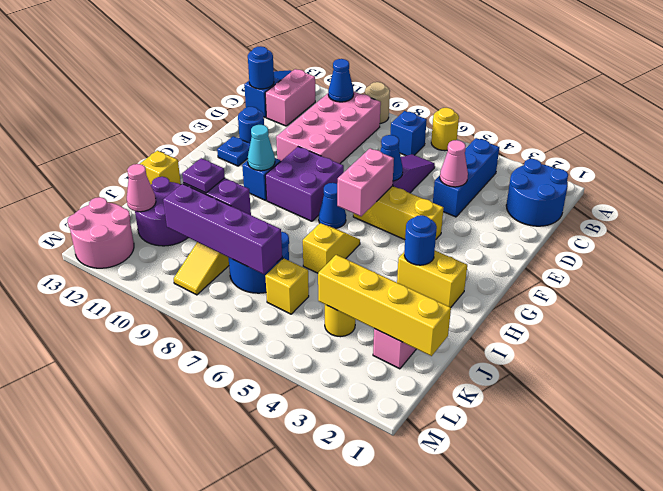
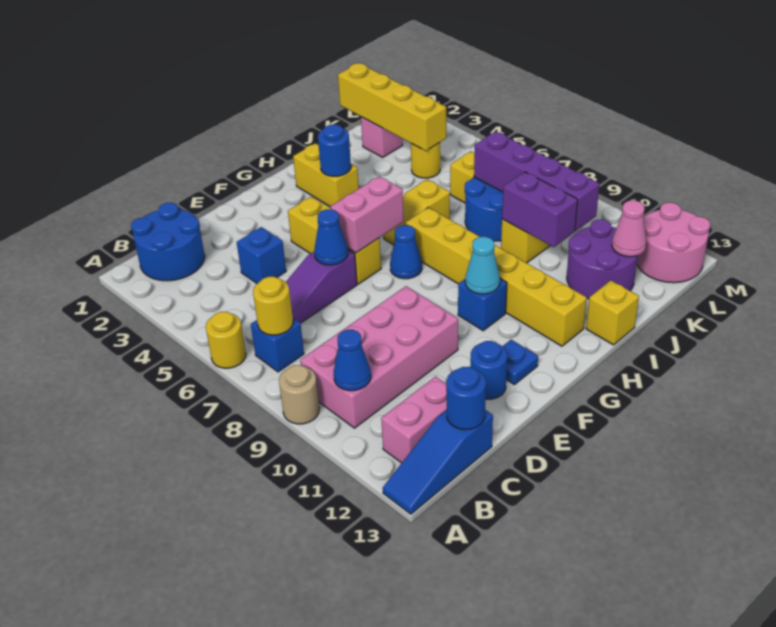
blue brick B4:D4 level 1 -> blue brick D4 level 1
none -> yellow round brick B7 level 2
pink cone D4 level 2 -> none
purple brick F8:G9 level 1 -> none
none -> yellow brick H7:H12 level 1
purple plate J10 level 3 -> none

